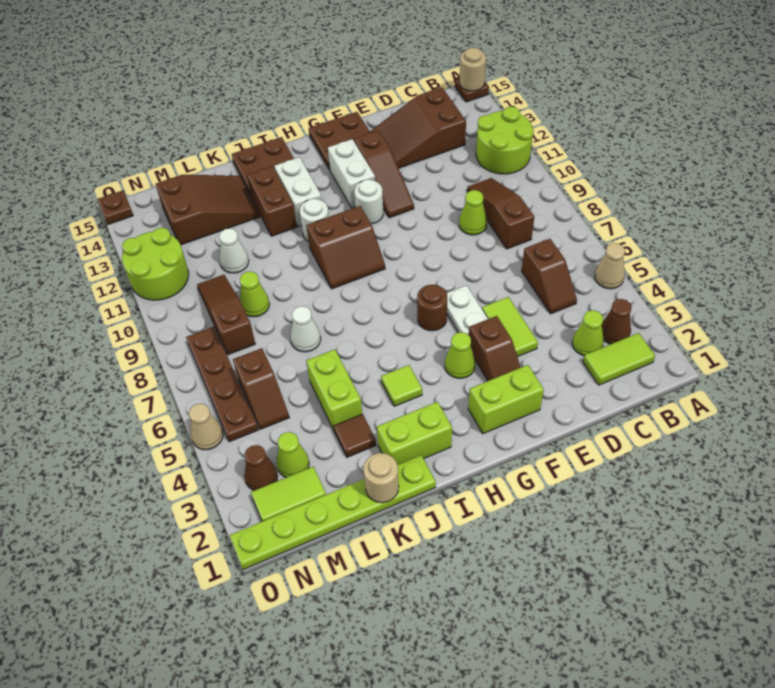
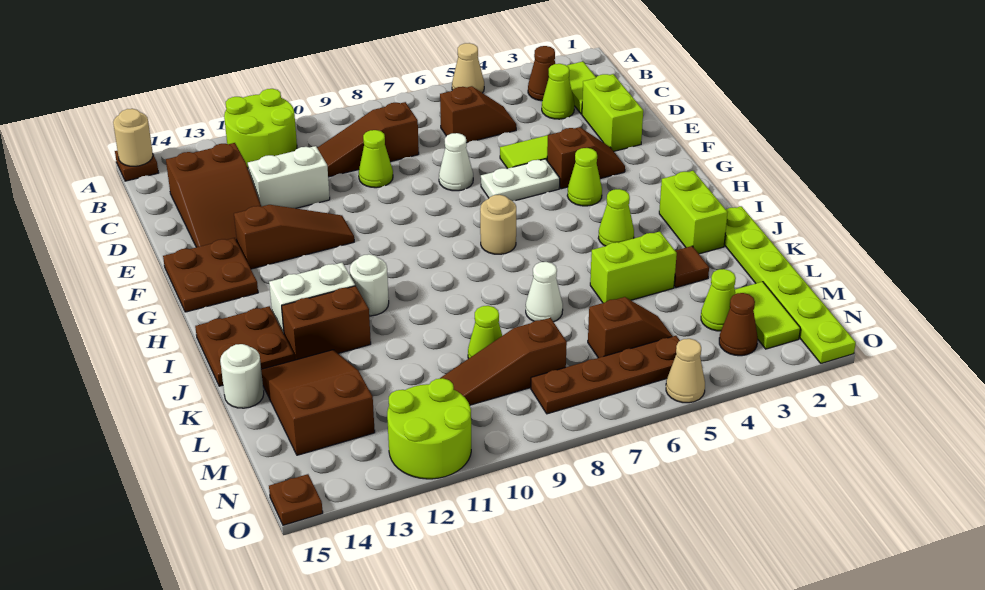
lime brick F2:G2 level 1 -> lime brick D2:E2 level 1
brown round brick G6 level 1 -> none
white round brick G11 level 1 -> white round brick K15 level 1
white brick G12:G13 level 1 -> white brick D11:D12 level 1
brown slope H9:I10 level 1 top 10 -> none
lime tile I4 level 1 -> lime cone I4 level 1
tan round brick K1 level 2 -> tan round brick H7 level 1
white cone L11 level 1 -> white cone E7 level 1

